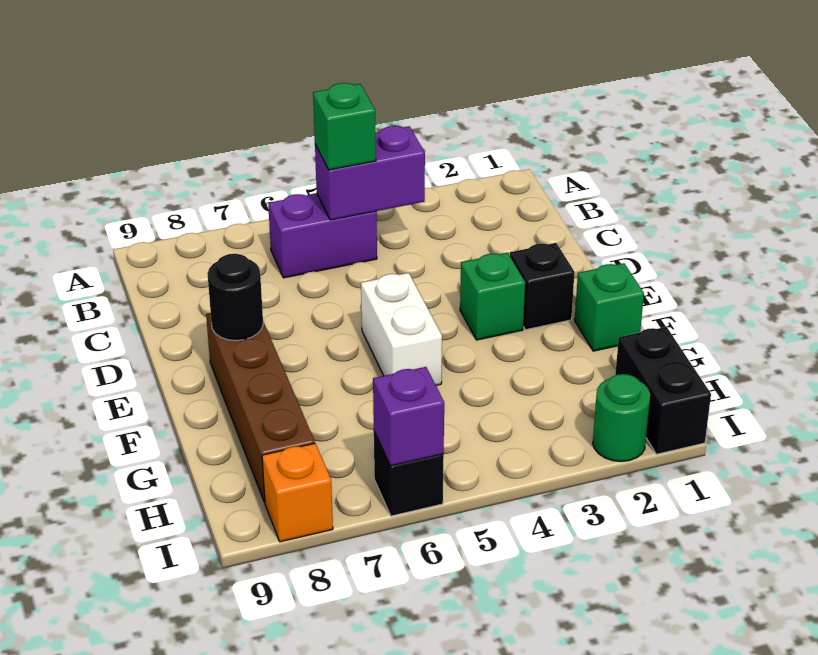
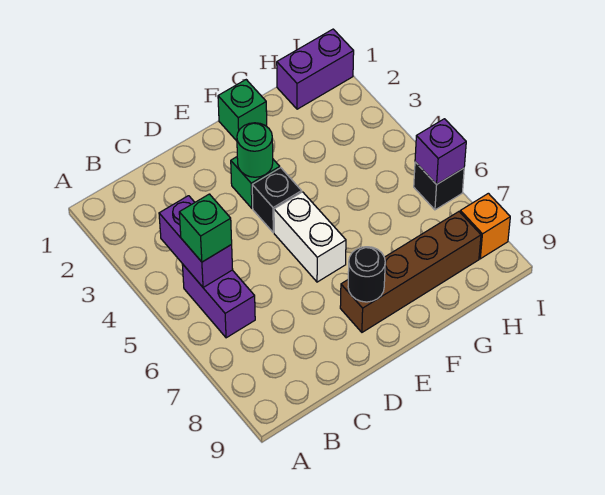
black brick E2 level 1 -> black brick E4 level 1
white brick E5:F5 level 1 -> white brick E5:E6 level 1
black brick H1:I1 level 1 -> purple brick H1:I1 level 1
green round brick I2 level 1 -> green round brick E3 level 2

